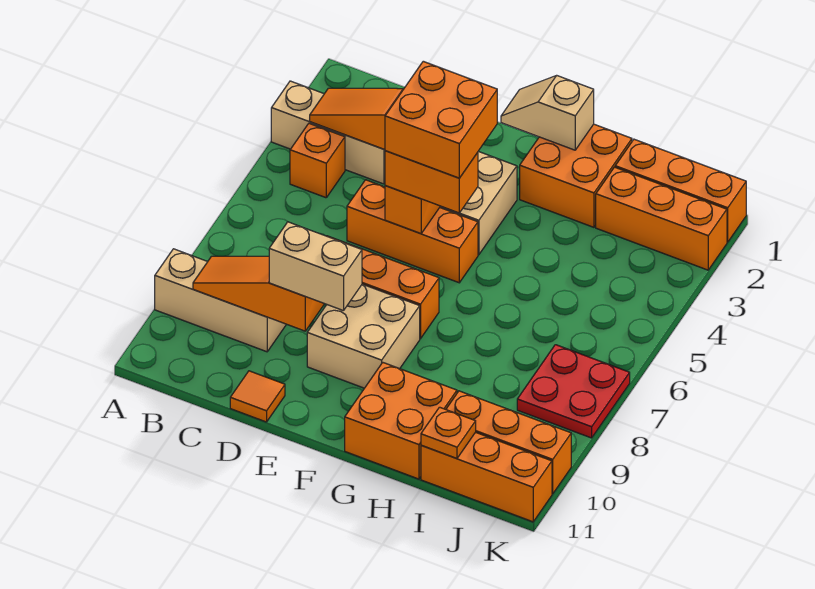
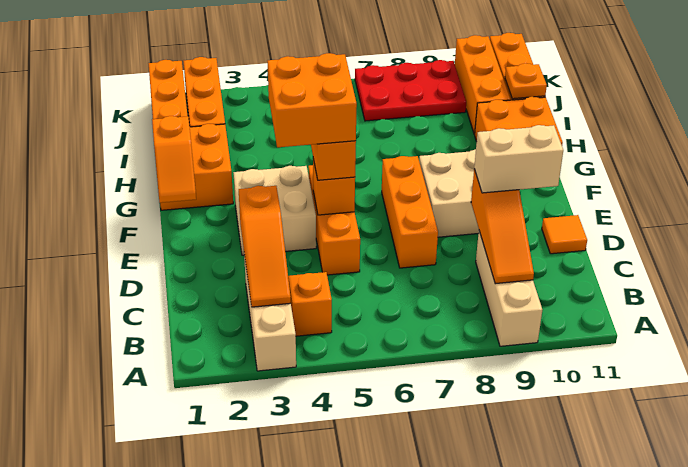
tan brick D9:E9 level 3 -> tan brick D9:D10 level 3
tan slope F1:G1 level 2 top G -> orange slope F1:G1 level 2 top G
red plate J7:K8 level 1 -> red plate J7:K9 level 1

